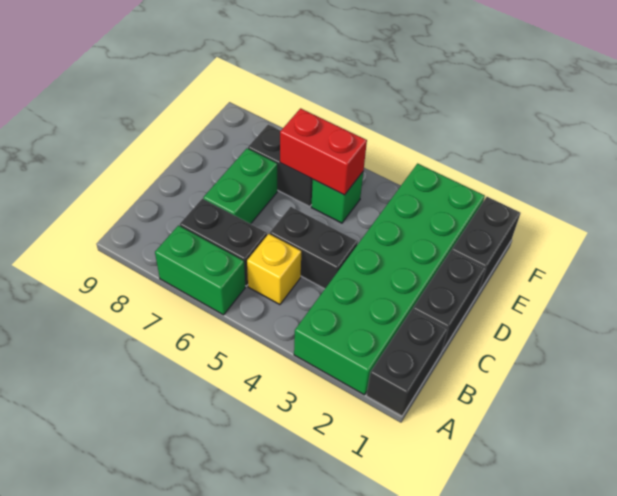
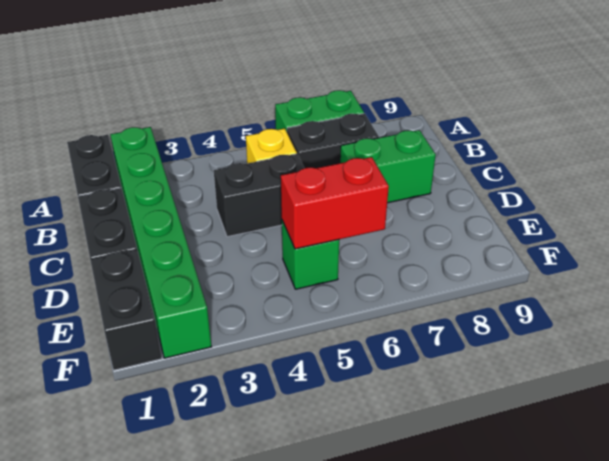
green brick A2:F3 level 1 -> green brick A2:F2 level 1
green brick C7:D7 level 1 -> green brick C7:C8 level 1
black brick E6:E7 level 1 -> none

